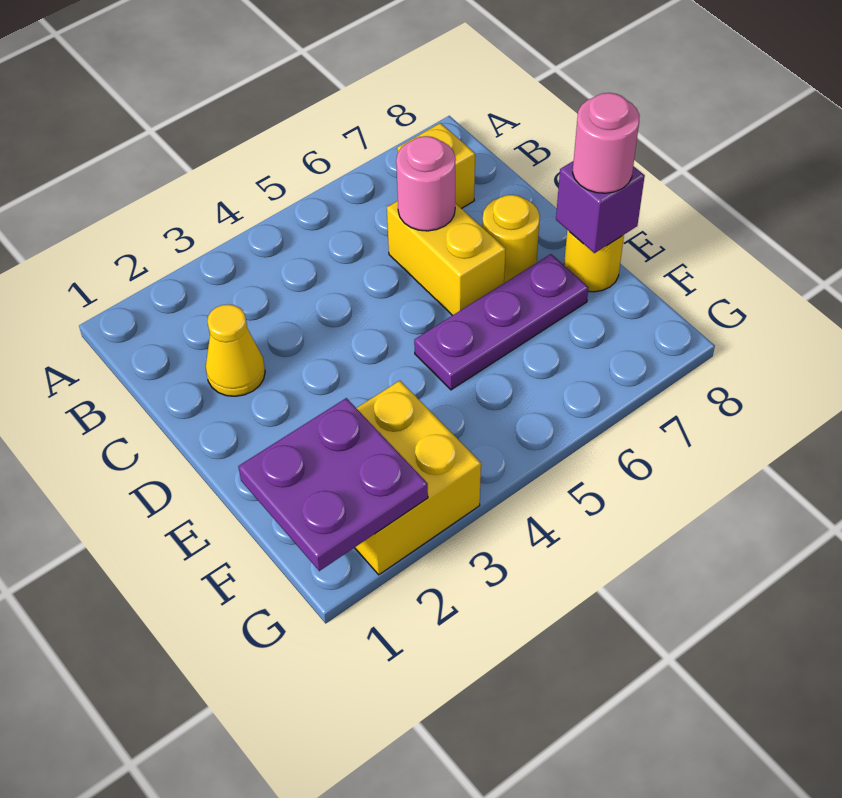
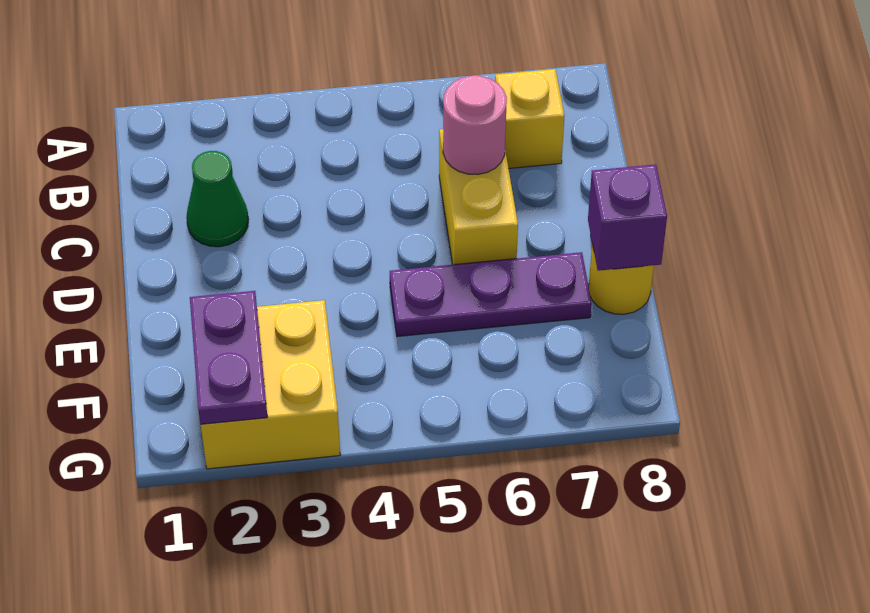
yellow cone C2 level 1 -> green cone C2 level 1
yellow round brick D7 level 1 -> none
pink round brick E8 level 3 -> none
purple plate F1:G2 level 2 -> purple plate F2:G2 level 2

